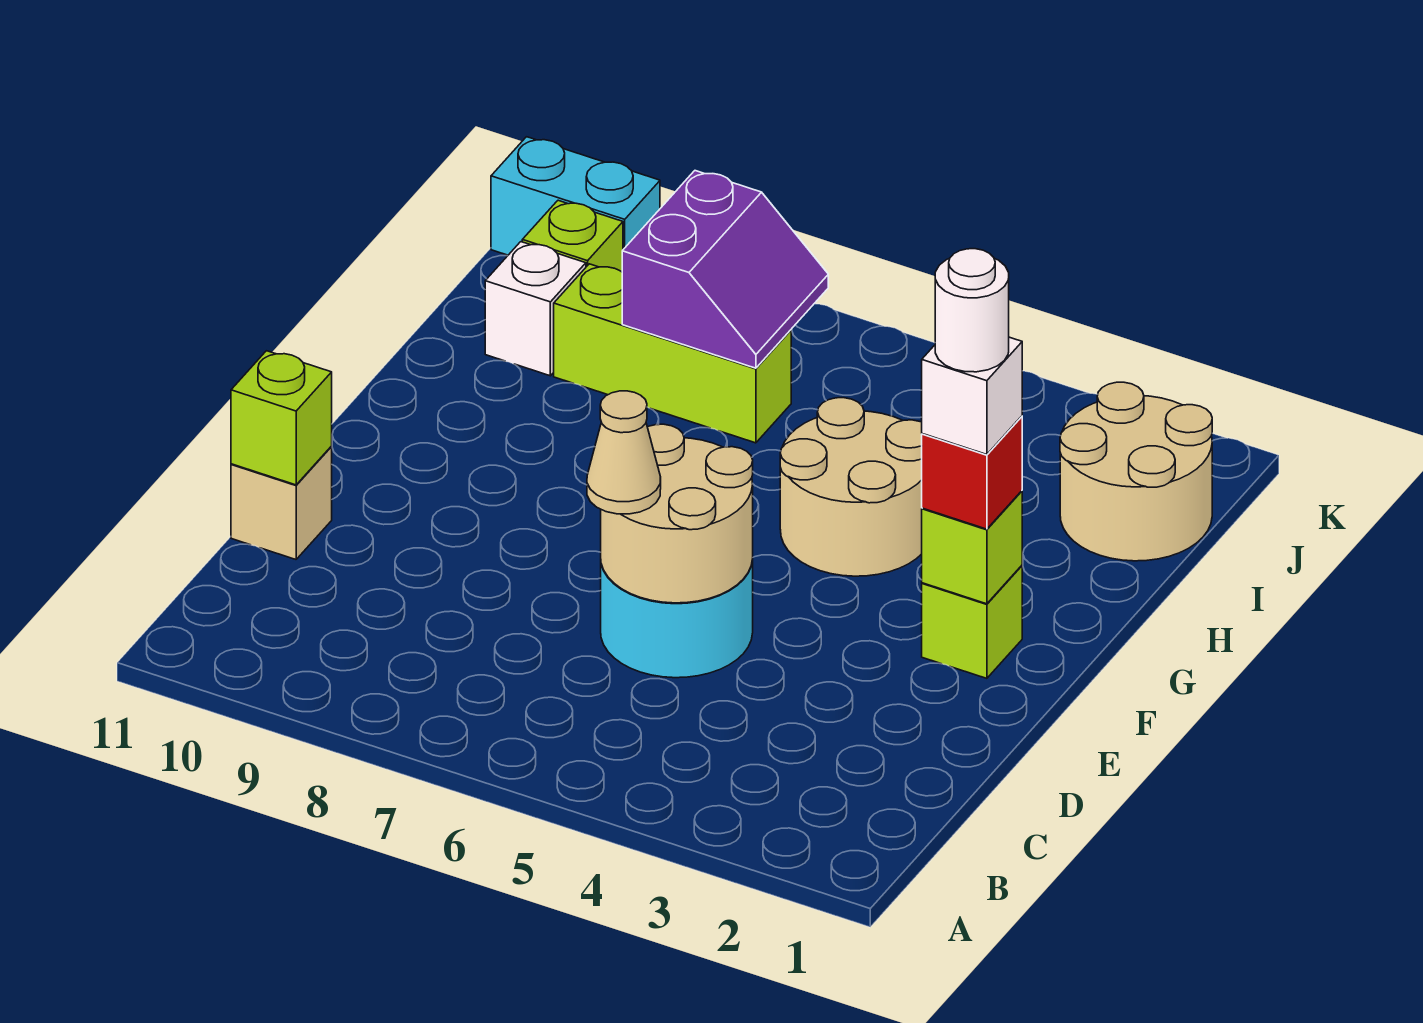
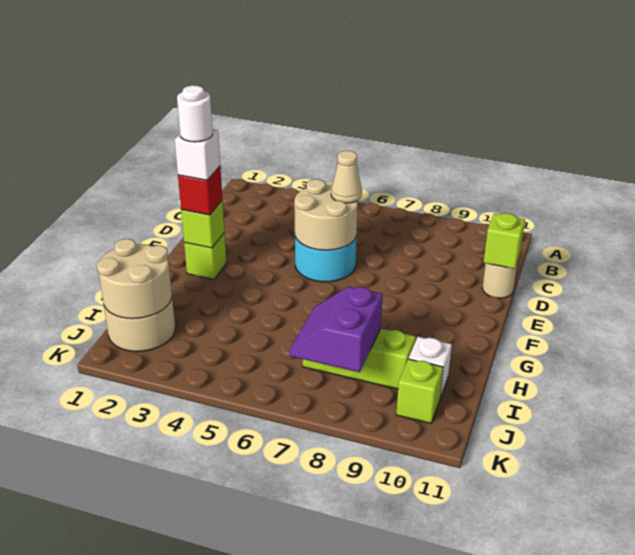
tan brick D11 level 1 -> tan round brick D11 level 1
tan round brick G4:H5 level 1 -> tan round brick I1:J2 level 2
cyan brick K10:K11 level 1 -> none

